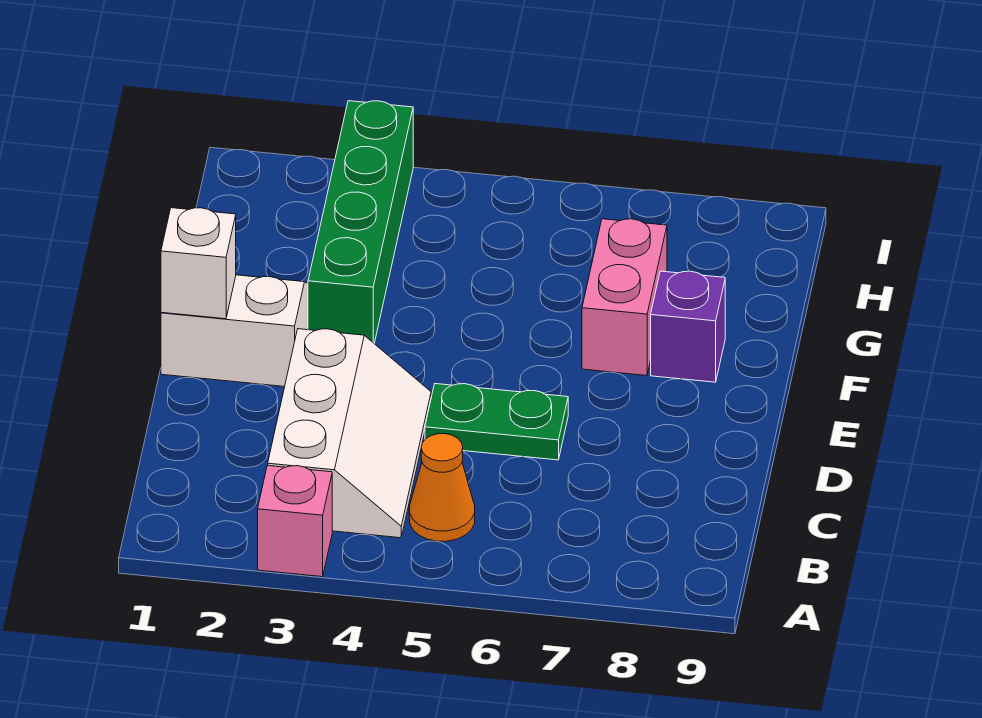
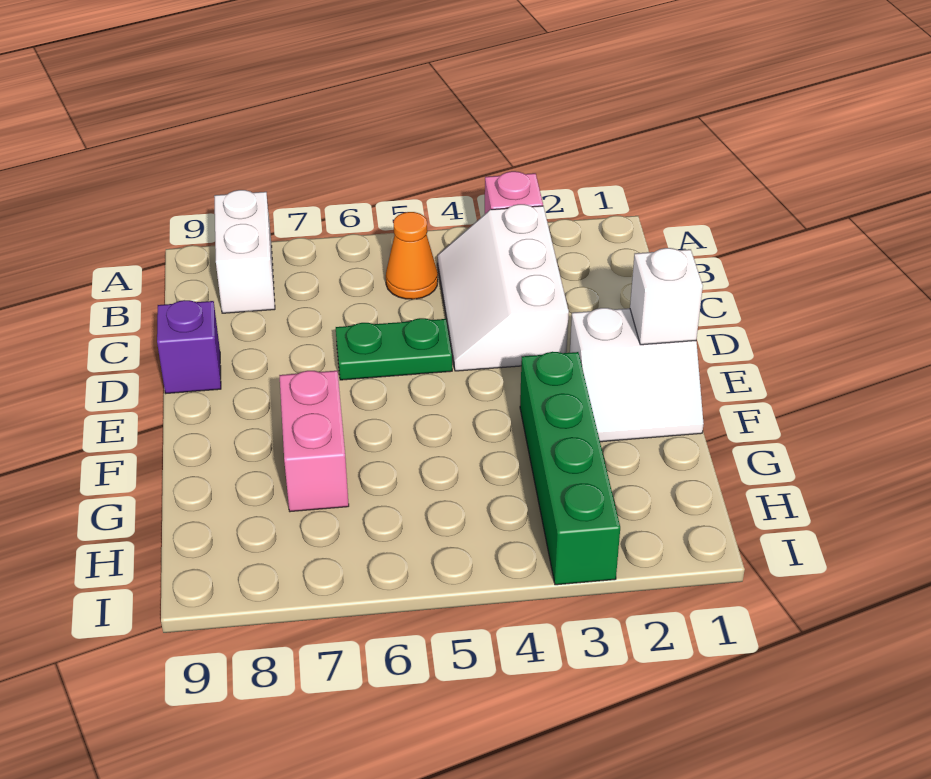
none -> white brick A8:B8 level 1
purple brick F8 level 1 -> purple brick D9 level 1

